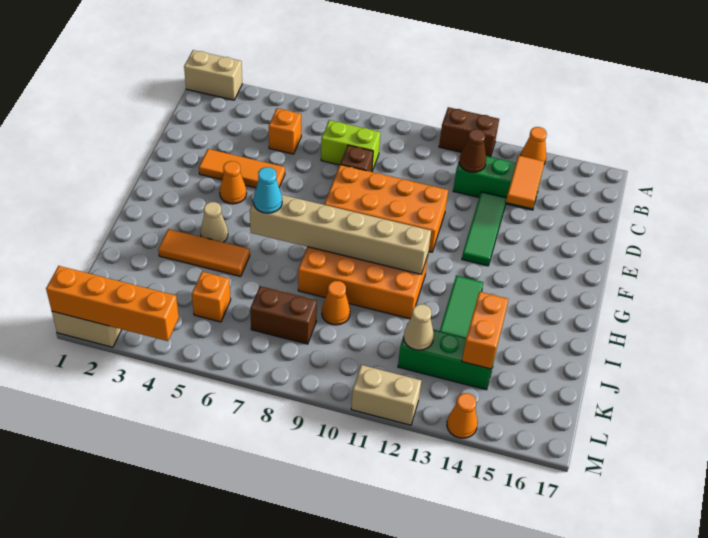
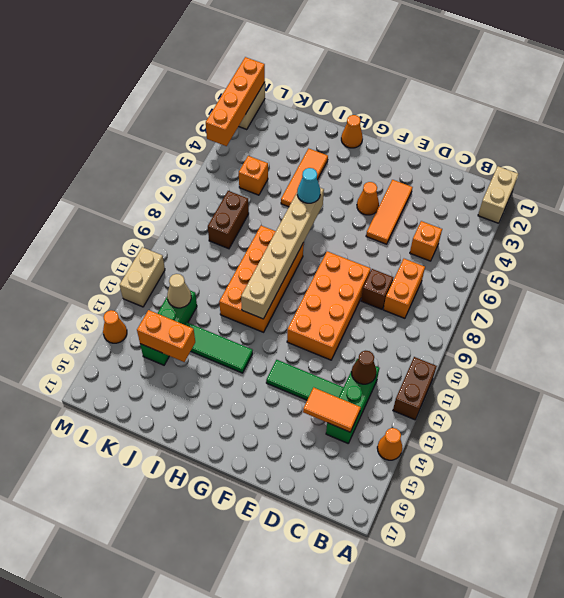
lime brick C7:C8 level 1 -> orange brick C7:C8 level 1
tan cone H4 level 1 -> none
orange cone J9 level 1 -> orange cone H1 level 1

